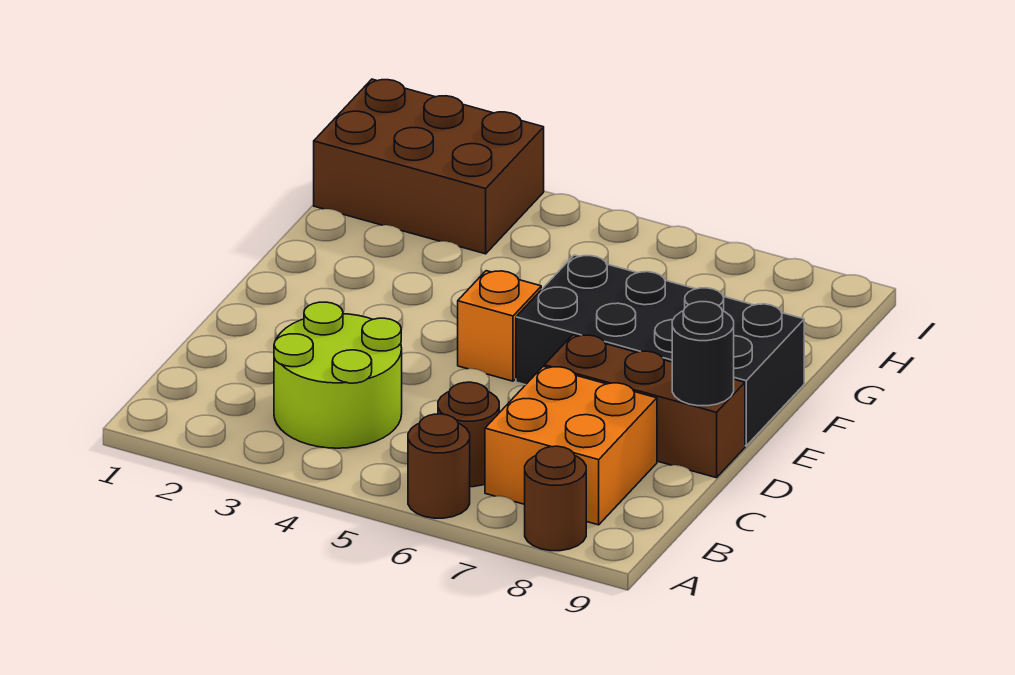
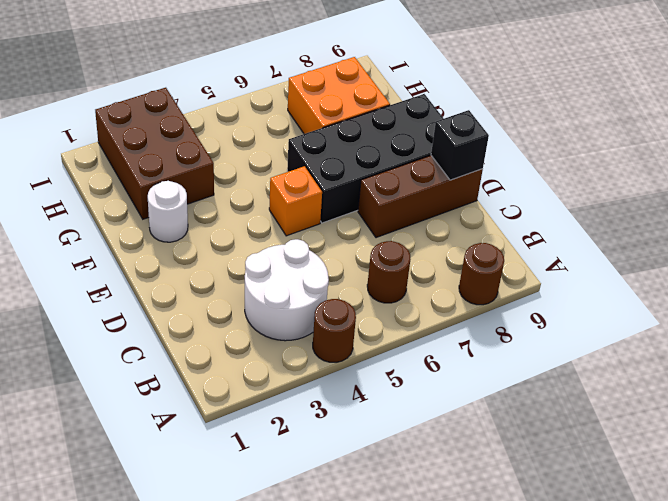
brown round brick A6 level 1 -> brown round brick A4 level 1
lime round brick B3:C4 level 1 -> white round brick B3:C4 level 1
orange brick B7:C8 level 1 -> orange brick G7:H8 level 1
black round brick D9 level 2 -> black brick D9 level 2
none -> white round brick F2 level 1
brown brick H1:I3 level 1 -> brown brick G2:I3 level 1

